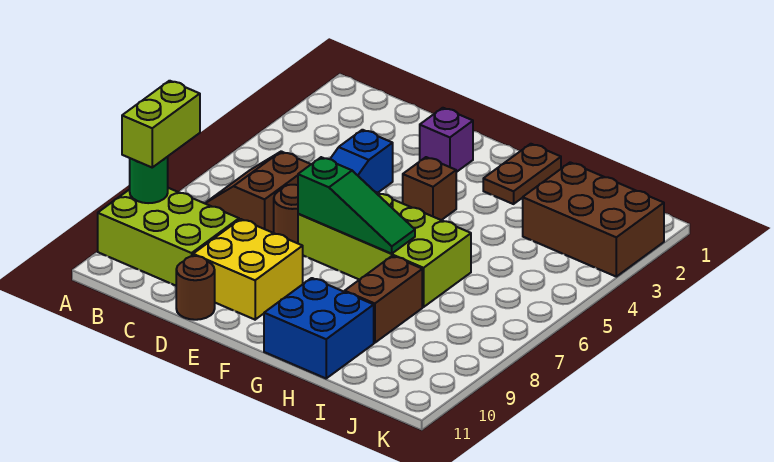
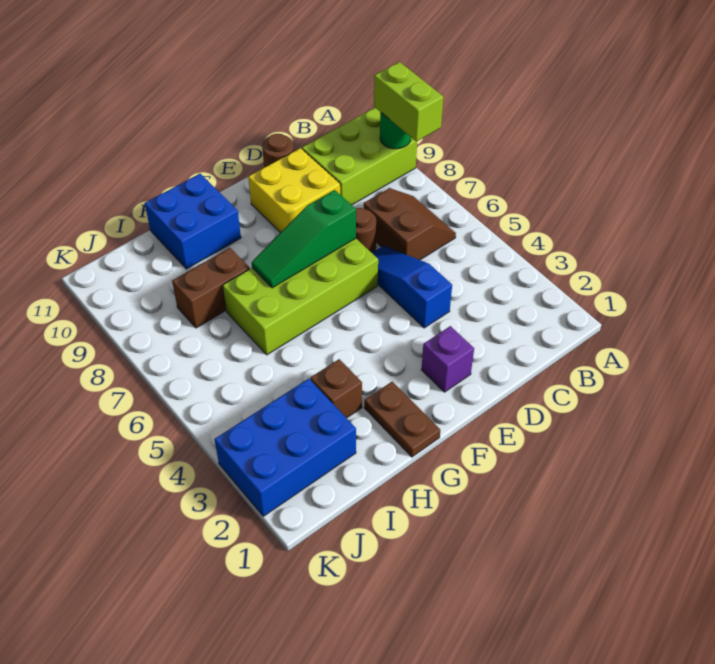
brown brick F4 level 1 -> brown brick H3 level 1
brown brick H8:H9 level 1 -> brown brick H8:I8 level 1
brown brick I2:K3 level 1 -> blue brick I2:K3 level 1

